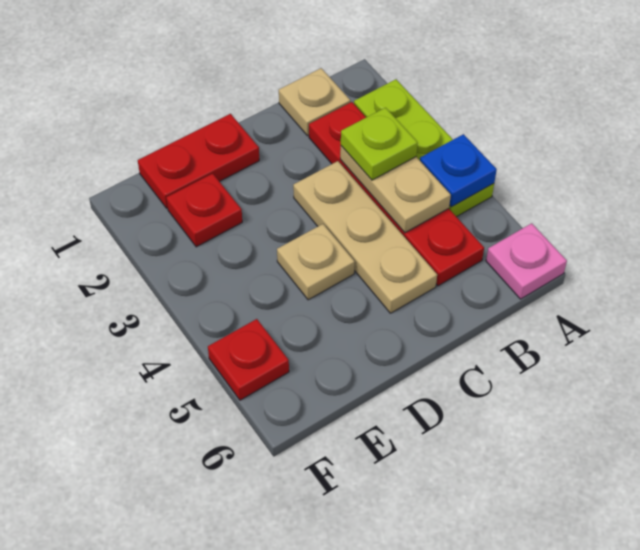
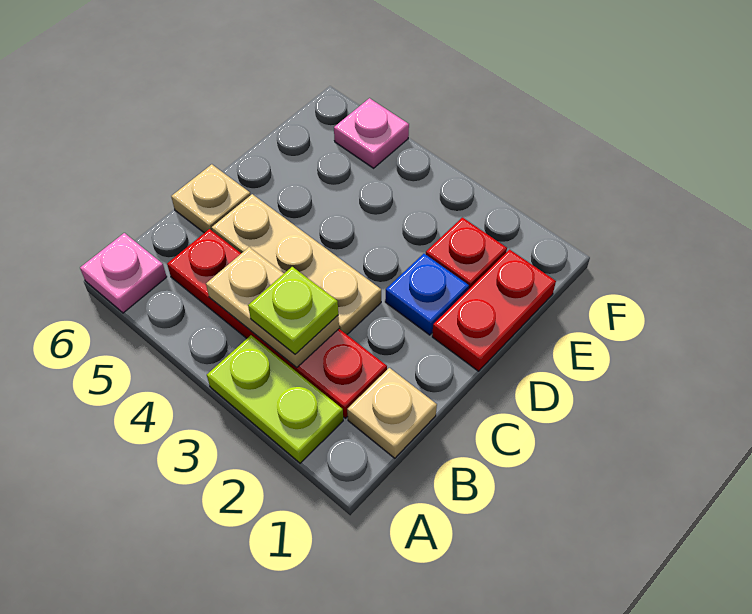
lime plate A2:A4 level 1 -> lime plate A2:A3 level 1
blue plate A4 level 2 -> blue plate D2 level 1
tan plate D4 level 1 -> tan plate C6 level 1
red plate F5 level 1 -> pink plate F5 level 1

